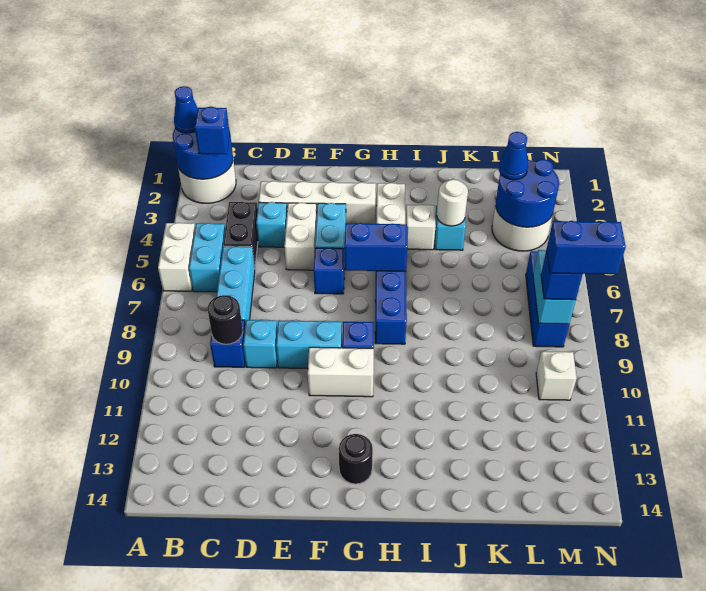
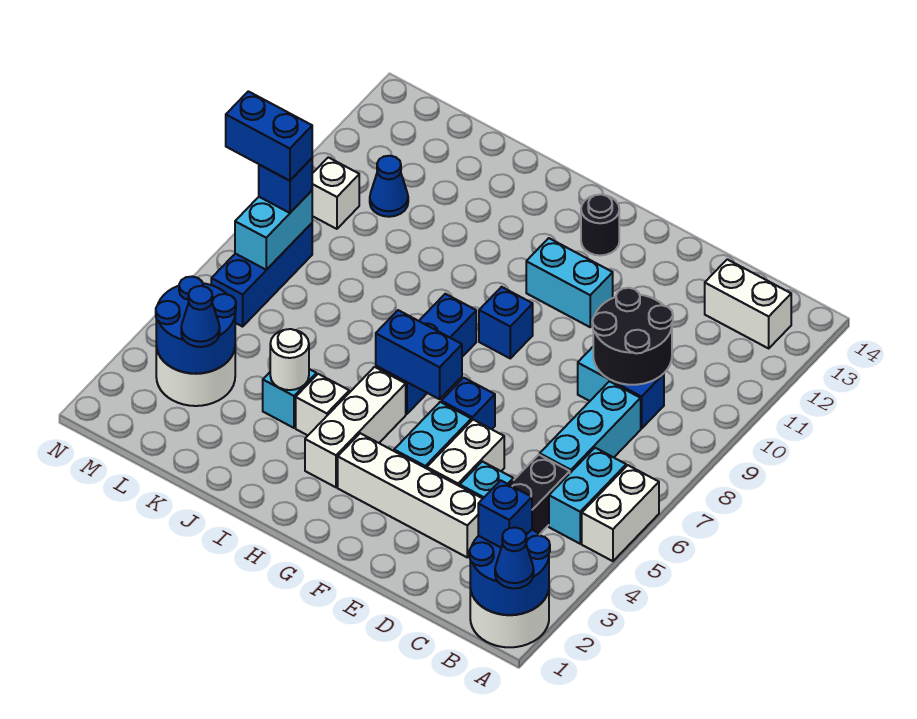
black round brick C9 level 2 -> black round brick C9:D10 level 2
cyan brick E9:F9 level 1 -> cyan brick F11:G11 level 1
white brick F10:G10 level 1 -> white brick B13:C13 level 1
none -> blue cone L11 level 1

